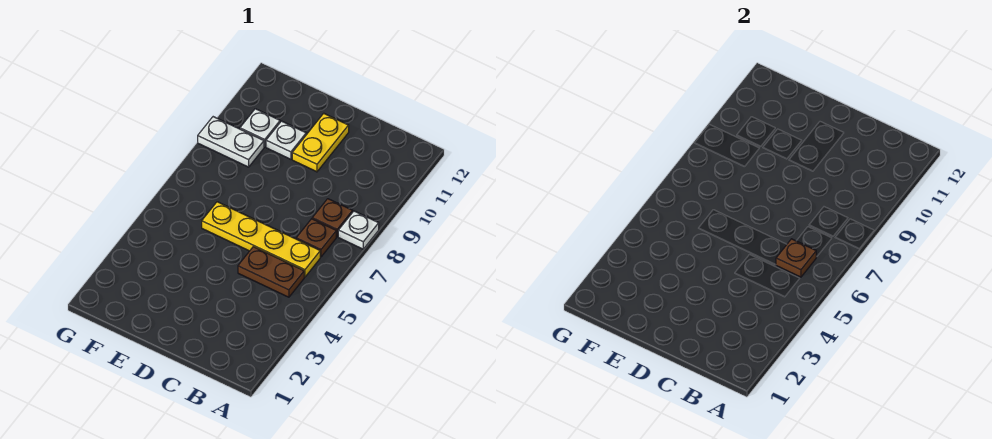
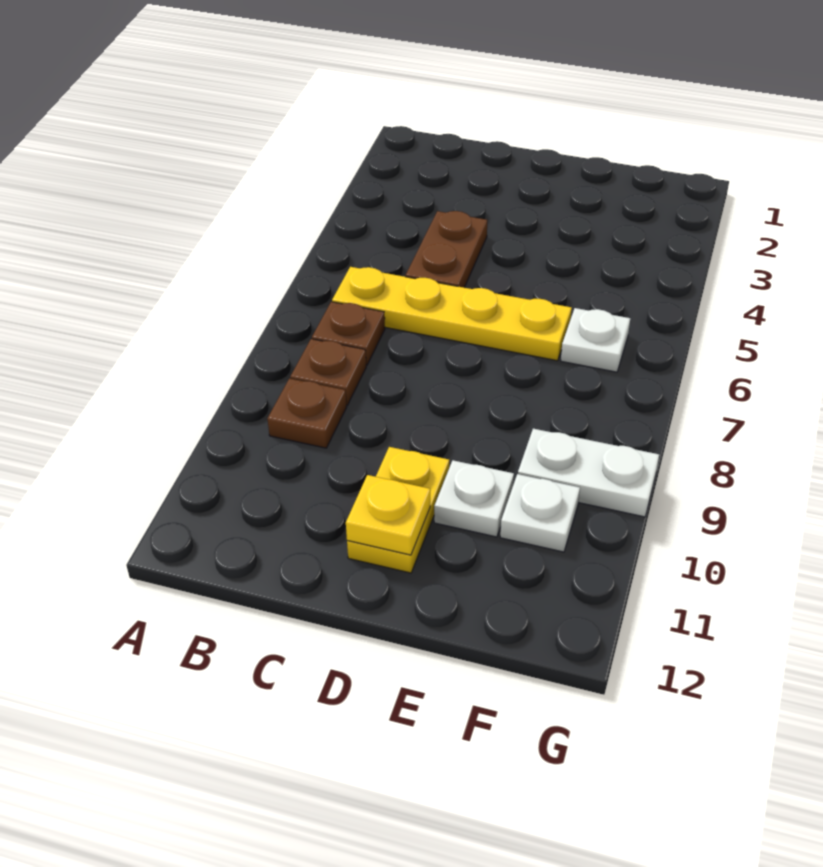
white plate A8 level 1 -> white plate F6 level 1
brown plate B5:C5 level 1 -> brown plate C4:C5 level 1
brown plate B6 level 2 -> brown plate B9 level 1
none -> yellow plate D11 level 2

